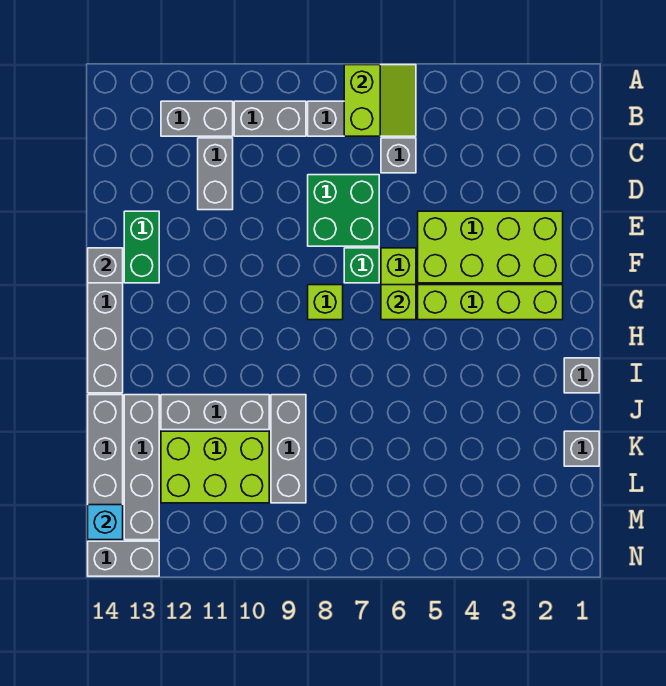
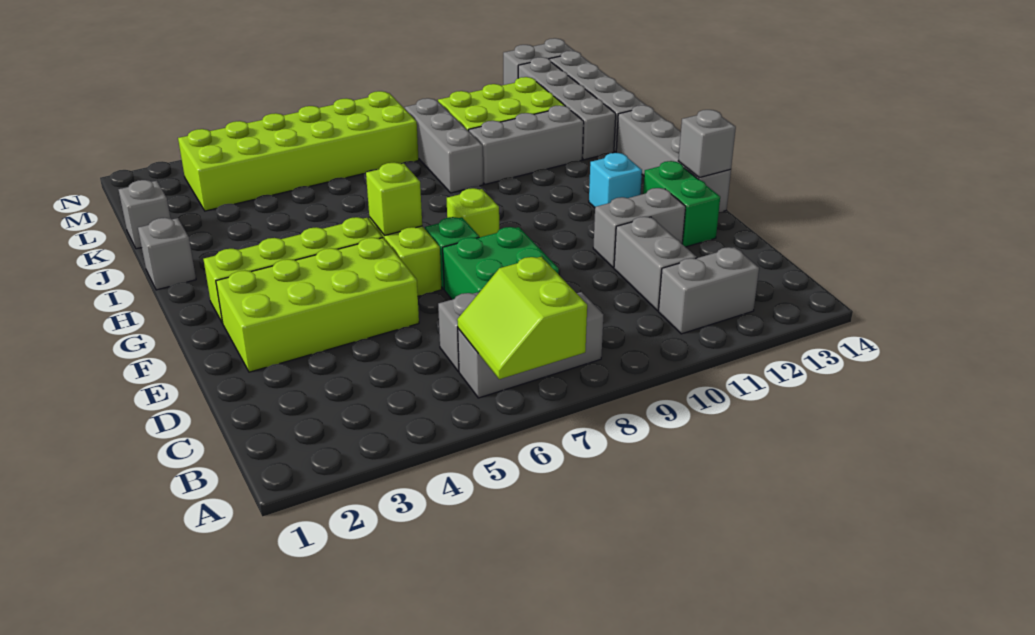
grey brick B9:B10 level 1 -> grey brick E11:E12 level 1
none -> lime brick L3:M8 level 1
cyan brick M14 level 2 -> cyan brick G12 level 1

